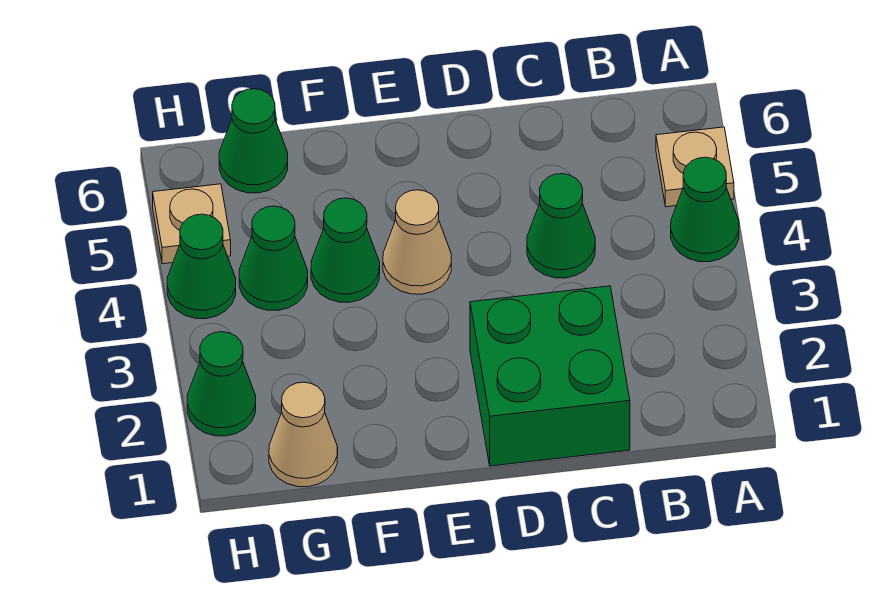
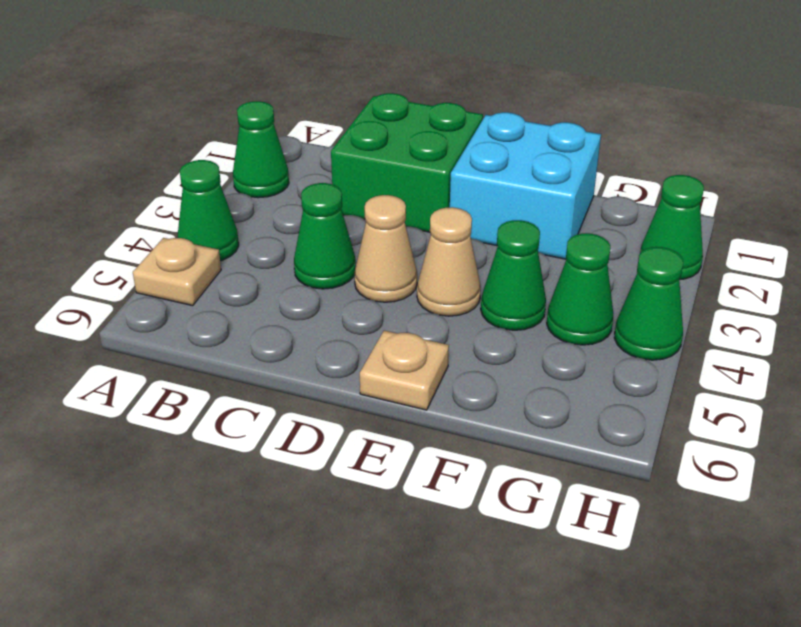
none -> cyan brick E1:F2 level 1
tan cone G1 level 1 -> tan cone D4 level 1
green cone G6 level 1 -> green cone A2 level 1
tan plate H5 level 1 -> tan plate E6 level 1

